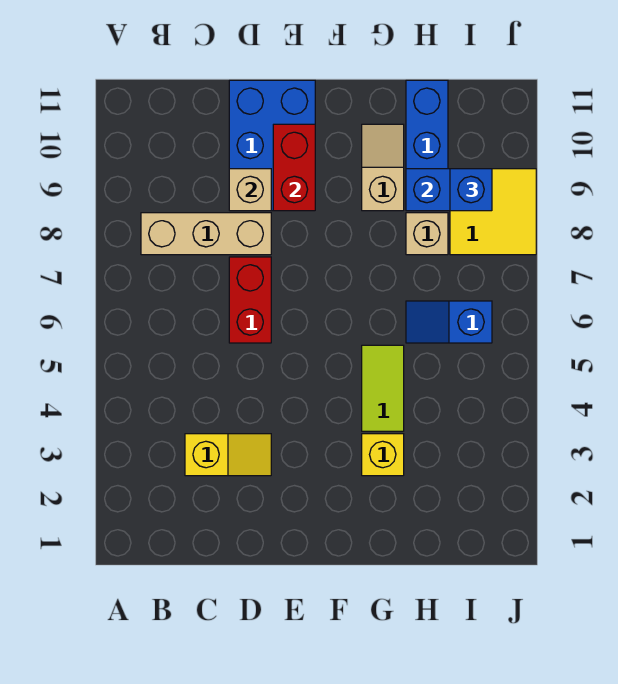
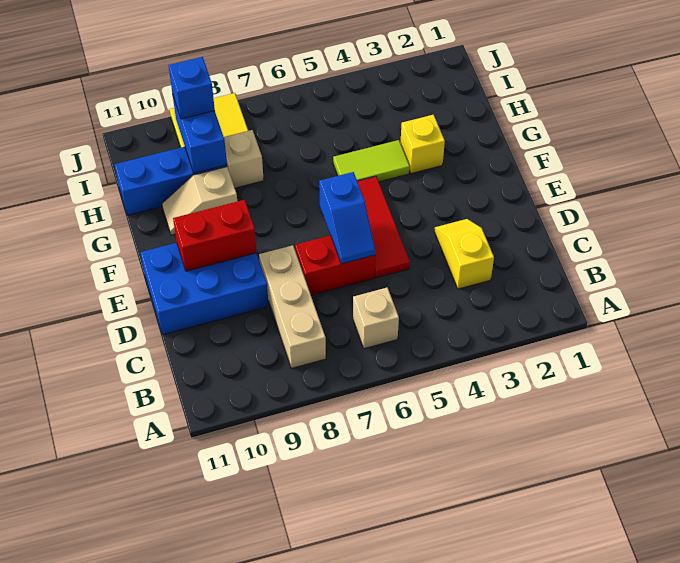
none -> red tile D5:F5 level 1
tan brick D9 level 2 -> tan brick B6 level 1
blue slope H6:I6 level 1 top I -> blue slope D6:E6 level 2 top E

